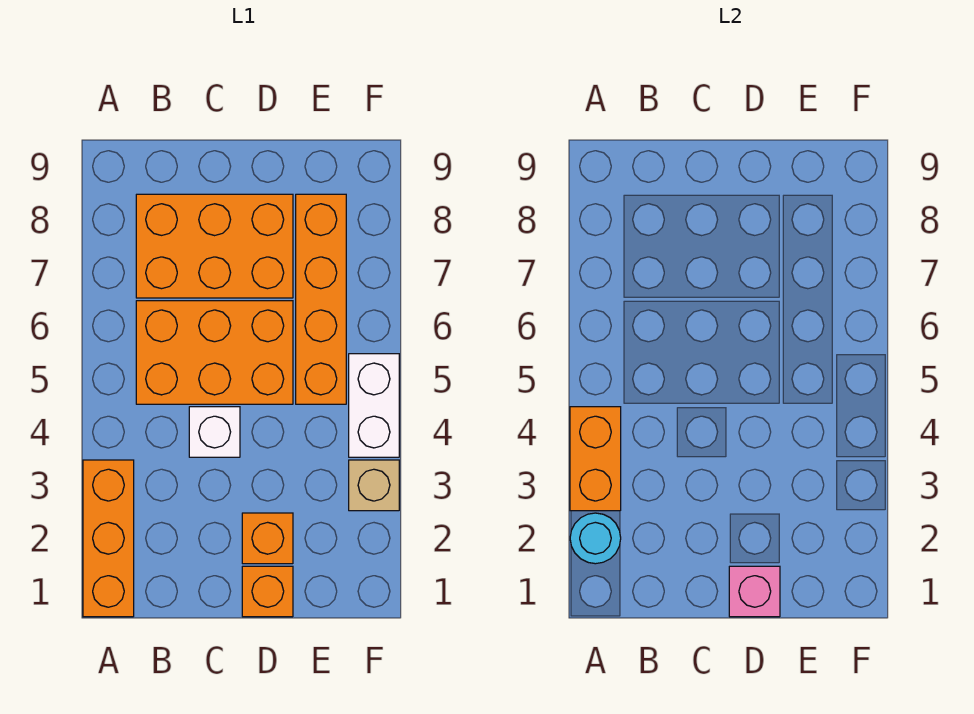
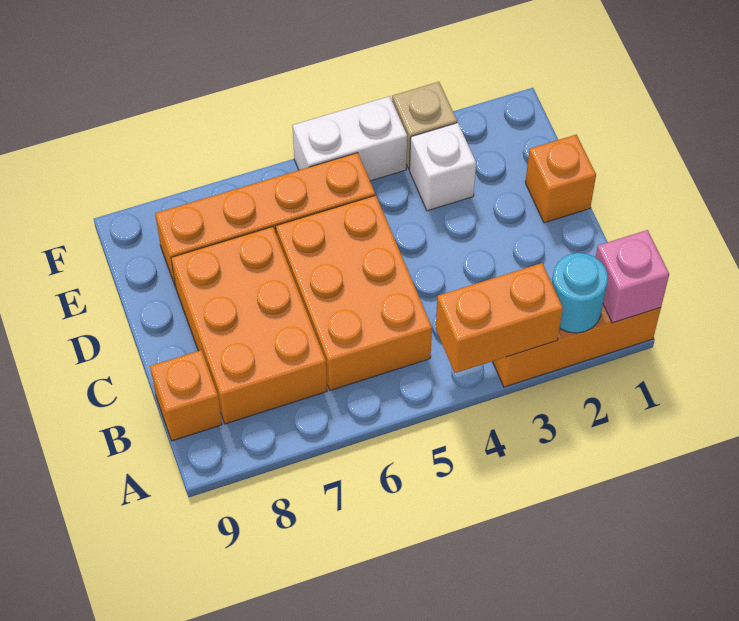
white brick C4 level 1 -> white brick E3 level 1
pink brick D1 level 2 -> pink brick A1 level 2
orange brick D2 level 1 -> orange brick B9 level 1

